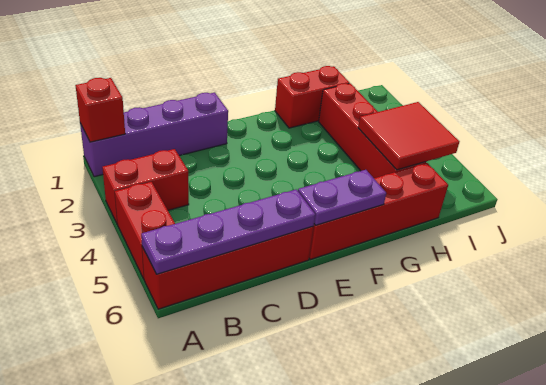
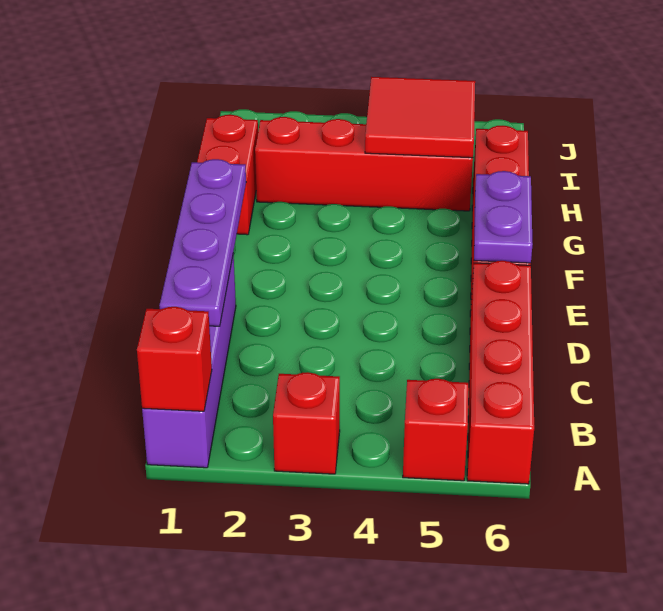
red brick A3:B3 level 1 -> red brick A3 level 1
red brick A4:A5 level 1 -> red brick A5 level 1
purple plate A6:D6 level 2 -> purple plate C1:F1 level 2

